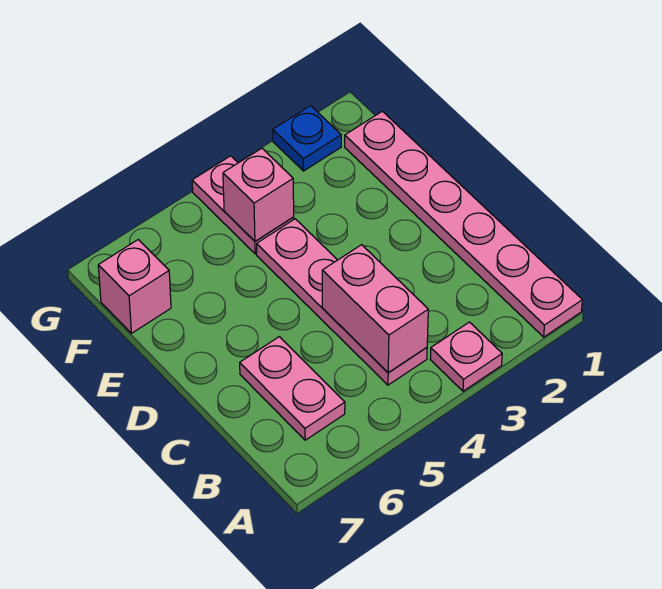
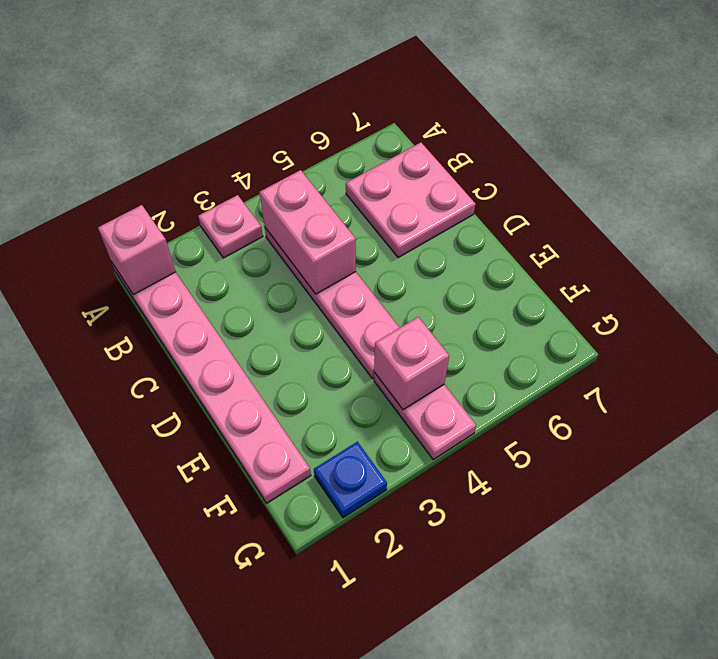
pink plate B6:C6 level 1 -> pink plate B6:C7 level 1
pink brick F7 level 1 -> pink brick A1 level 2

